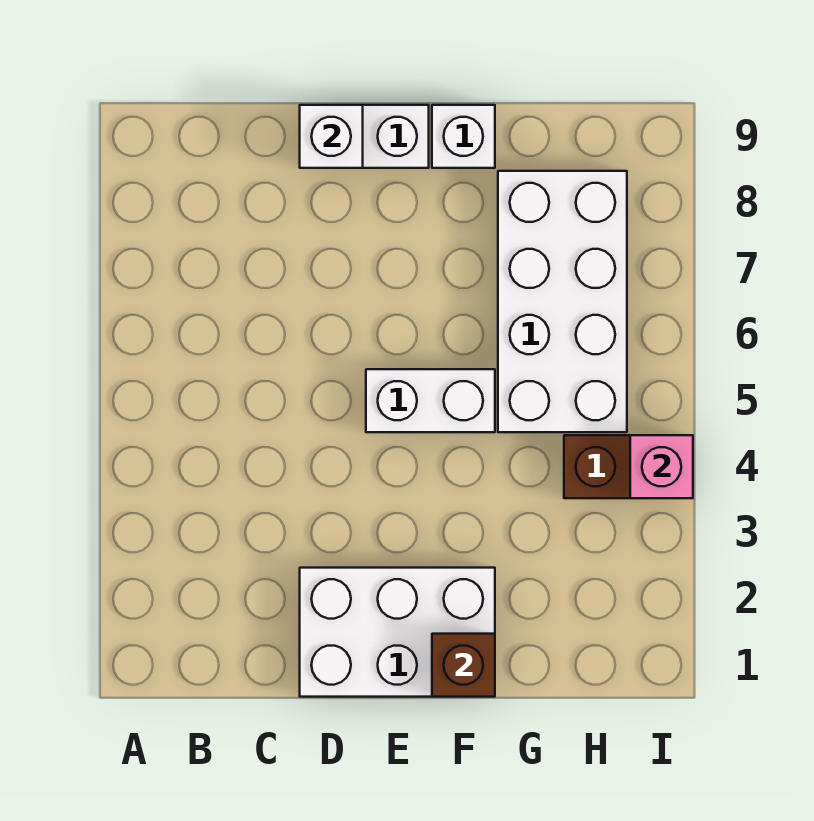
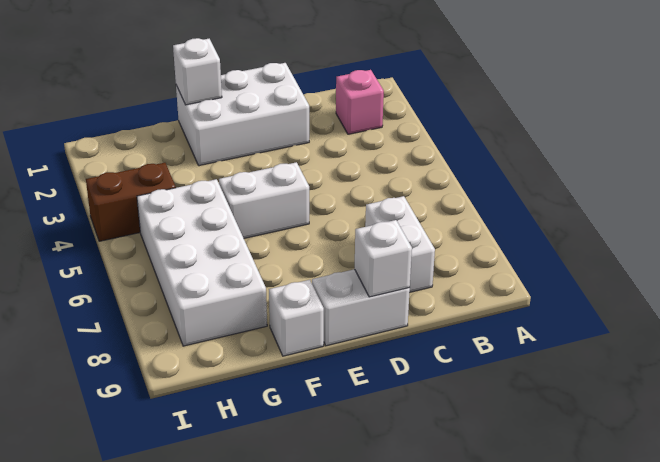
none -> white brick C7:C8 level 1
brown brick F1 level 2 -> white brick F1 level 2
pink brick I4 level 2 -> pink brick B2 level 1

